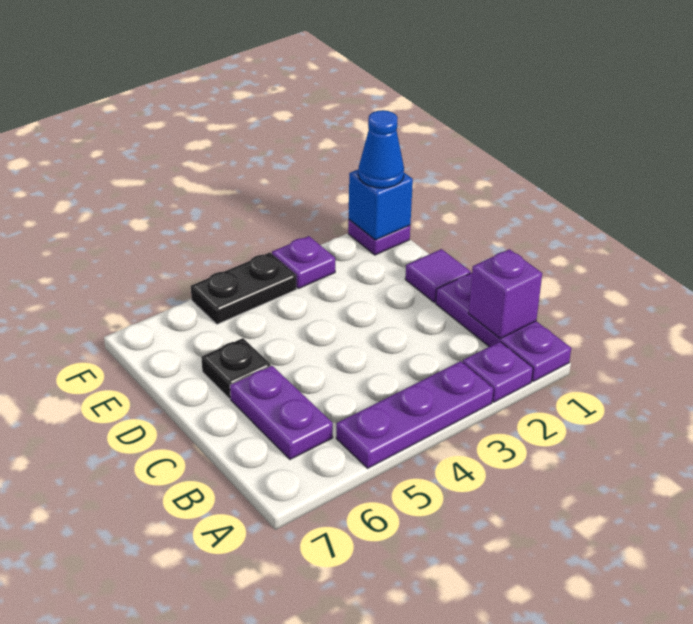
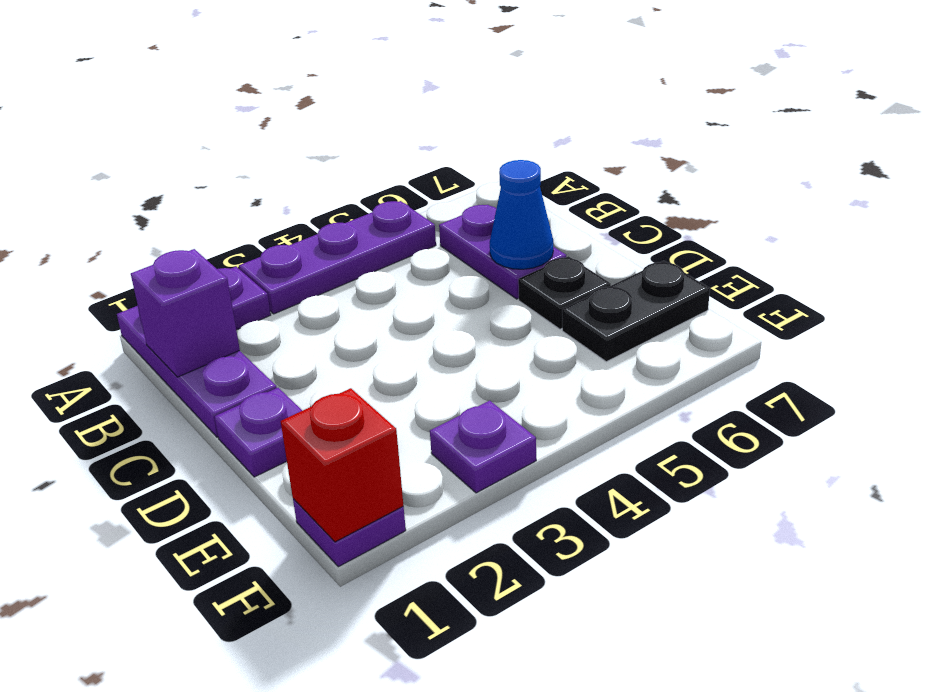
purple tile D1 level 1 -> purple plate D1 level 1
blue brick F1 level 2 -> red brick F1 level 2
blue cone F1 level 3 -> blue cone C6 level 2
black plate F4:F5 level 1 -> black plate E6:E7 level 1

